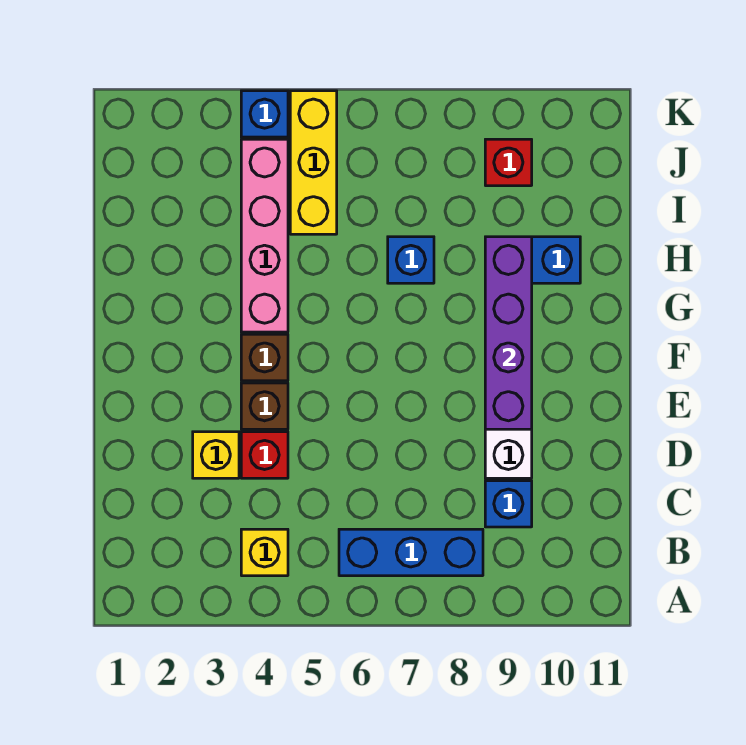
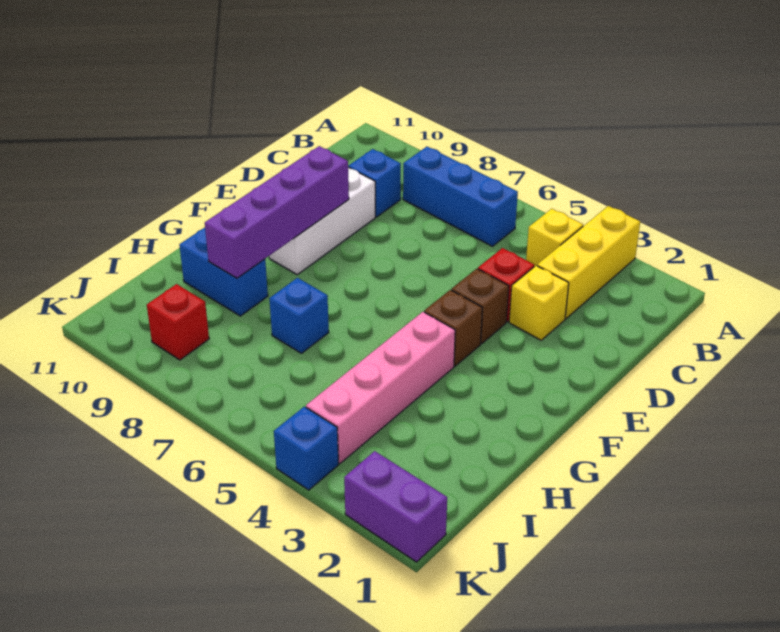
yellow brick I5:K5 level 1 -> yellow brick A3:C3 level 1
none -> purple brick K1:K2 level 1

